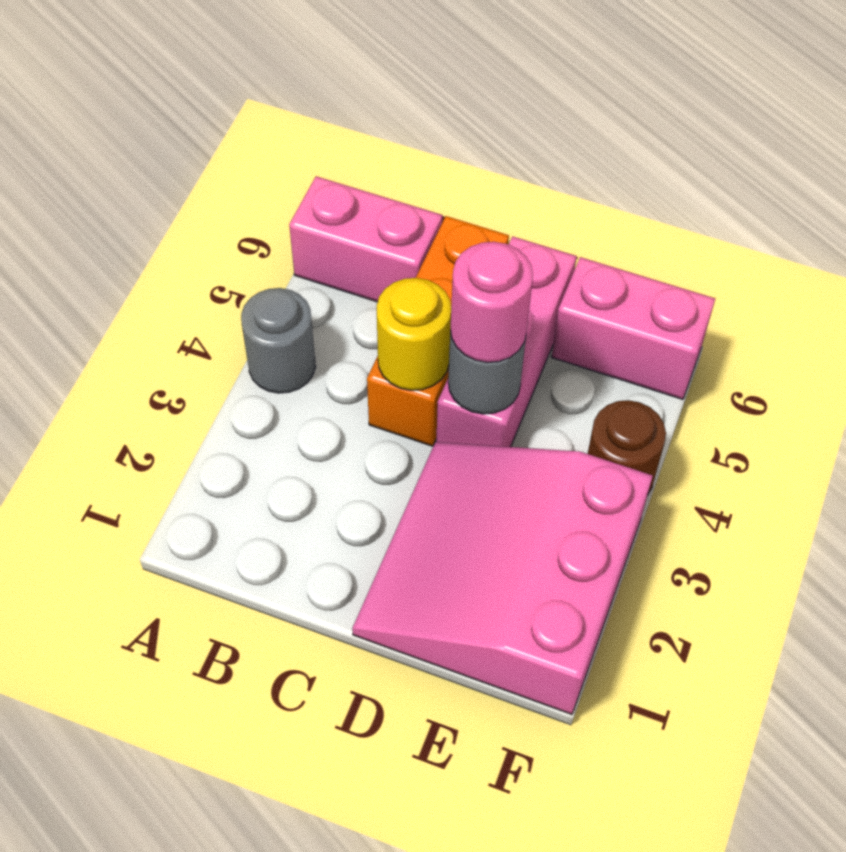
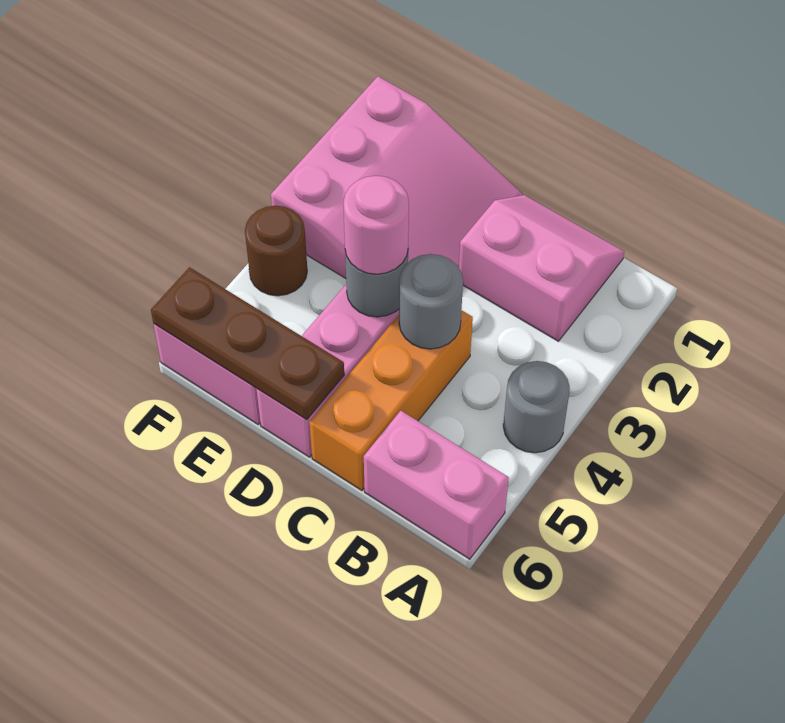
none -> pink slope B1:C2 level 1 top 2
yellow round brick C4 level 2 -> grey round brick C4 level 2
none -> brown plate D6:F6 level 2

